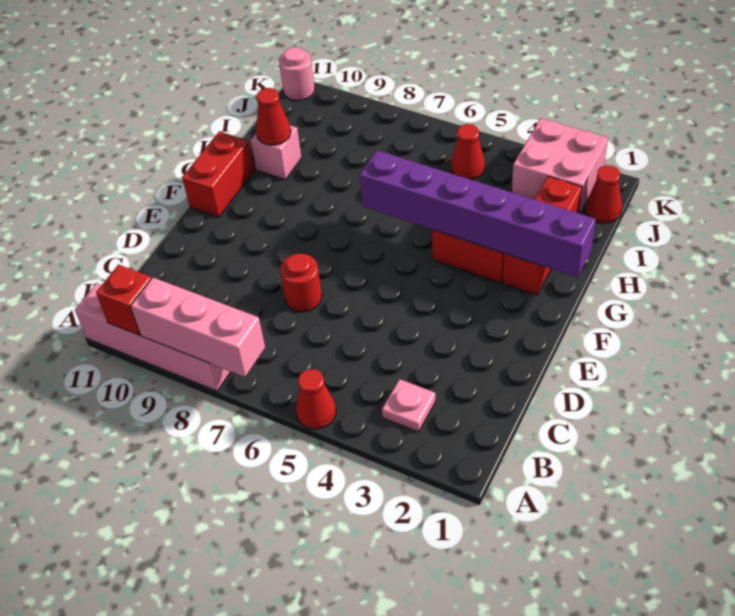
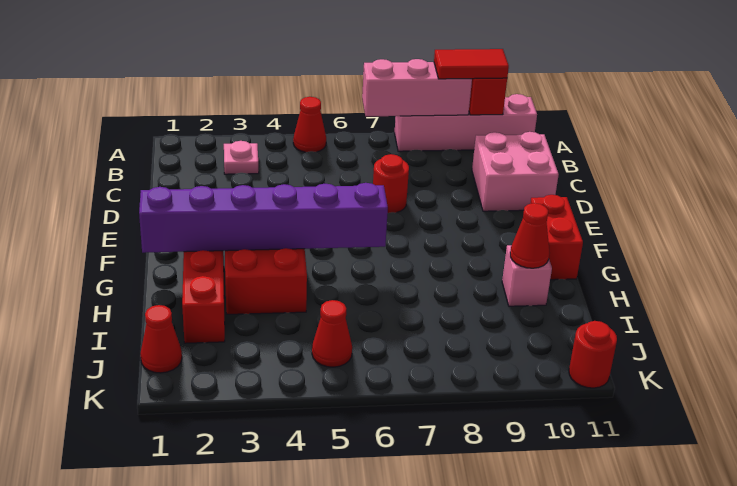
none -> red tile A9:A10 level 3
pink brick J2:K3 level 1 -> pink brick C10:D11 level 1
pink round brick K11 level 1 -> red round brick K11 level 1

